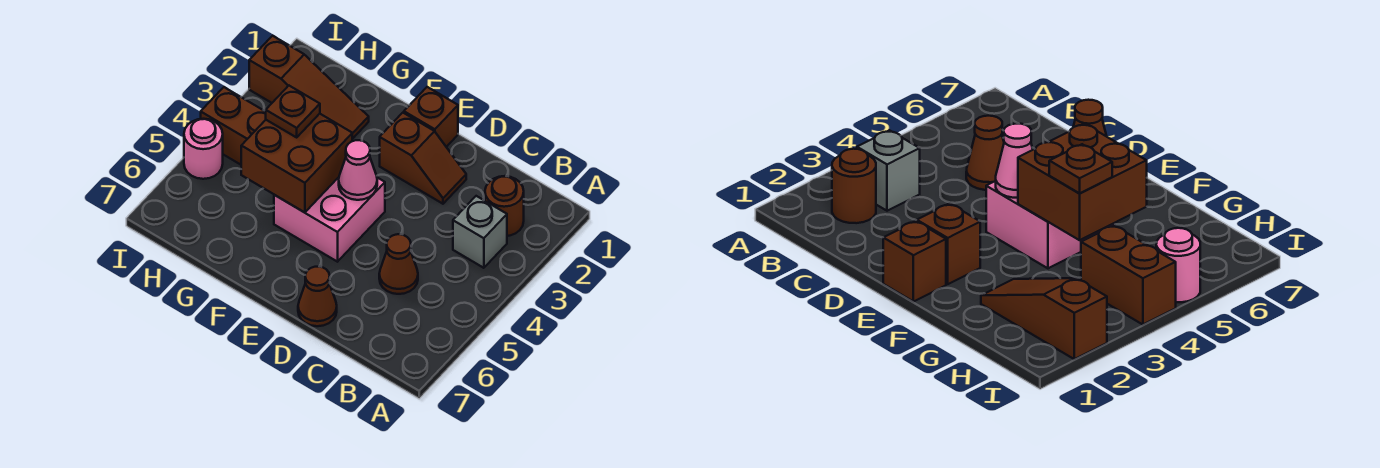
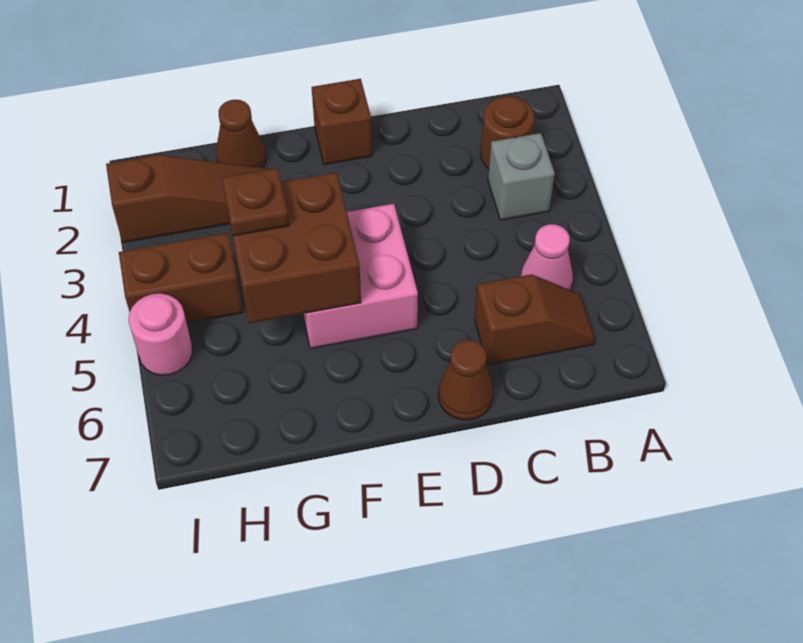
brown cone C5 level 1 -> brown cone G1 level 1
brown slope D2:E2 level 1 top E -> brown slope B6:C6 level 1 top C
pink cone E4 level 2 -> pink cone B5 level 1

